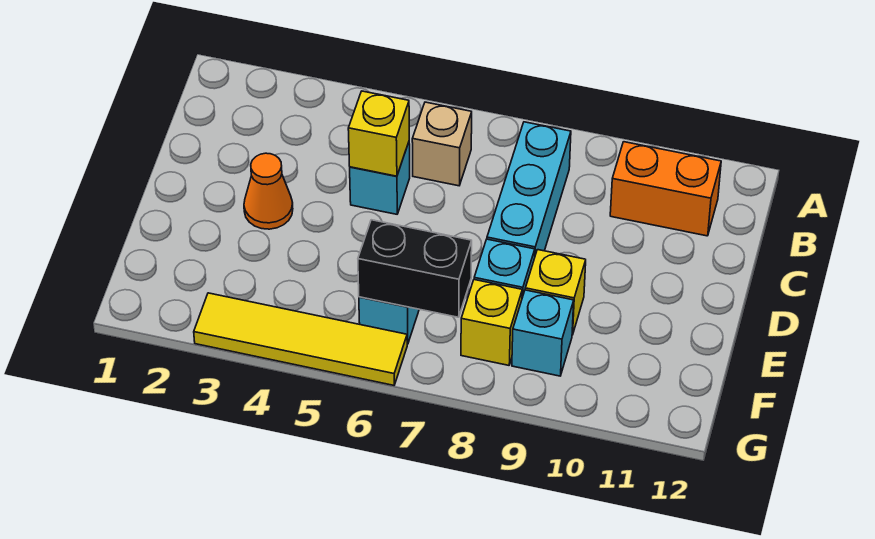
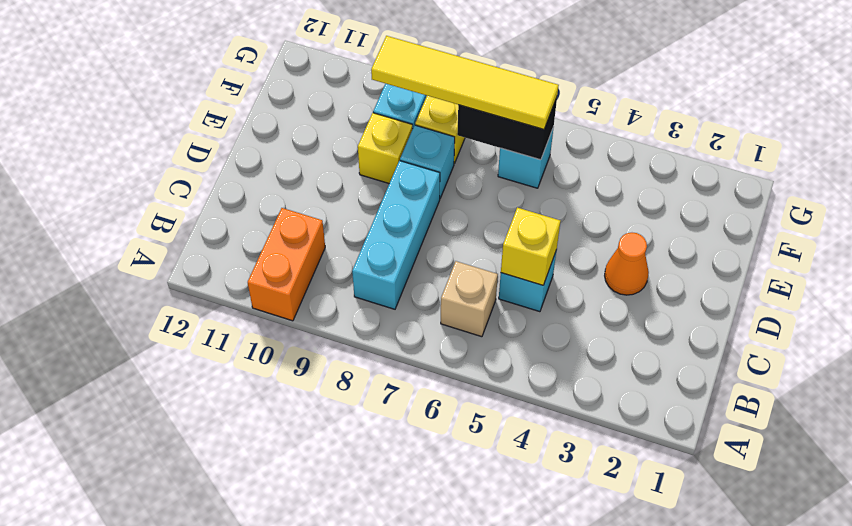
orange brick B10:B11 level 1 -> orange brick A10:B10 level 1
yellow tile G3:G6 level 1 -> yellow tile F6:F9 level 3

